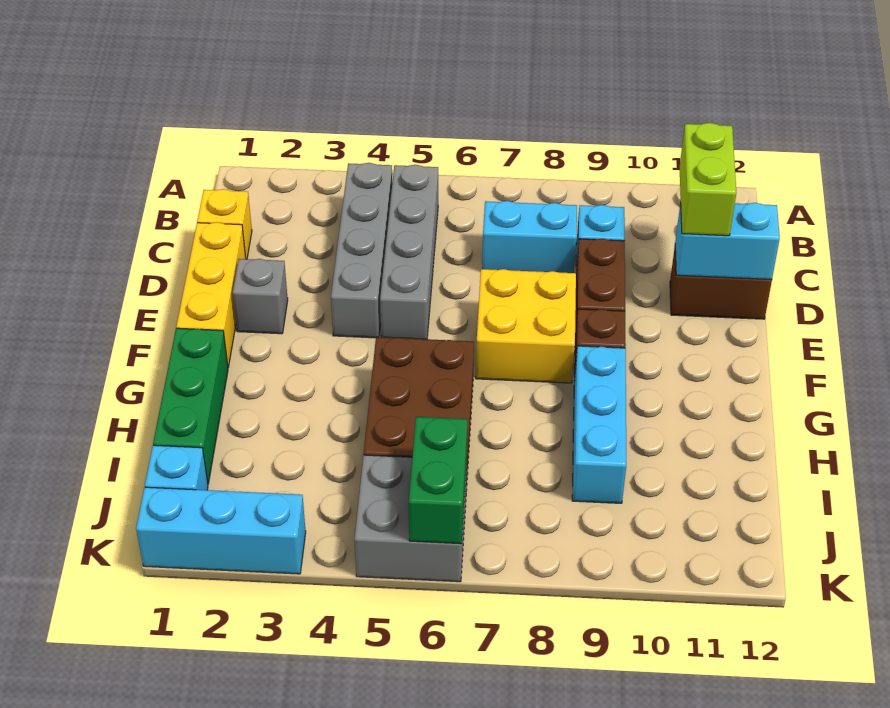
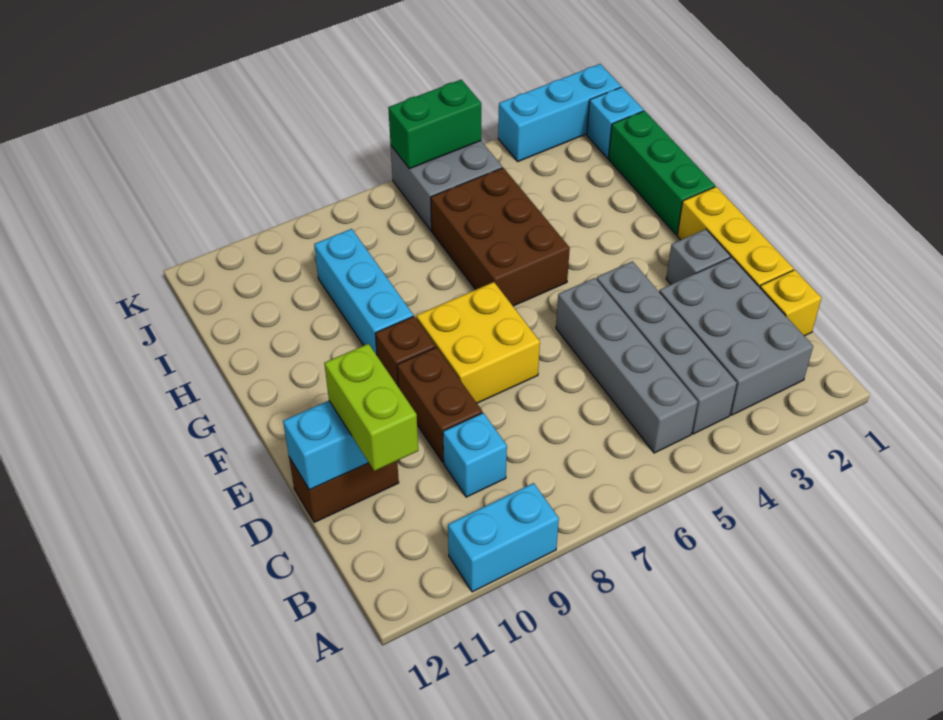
none -> grey brick B2:D3 level 1
cyan brick C7:C8 level 1 -> cyan brick A9:A10 level 1
green brick J6:K6 level 2 -> green brick K5:K6 level 2

